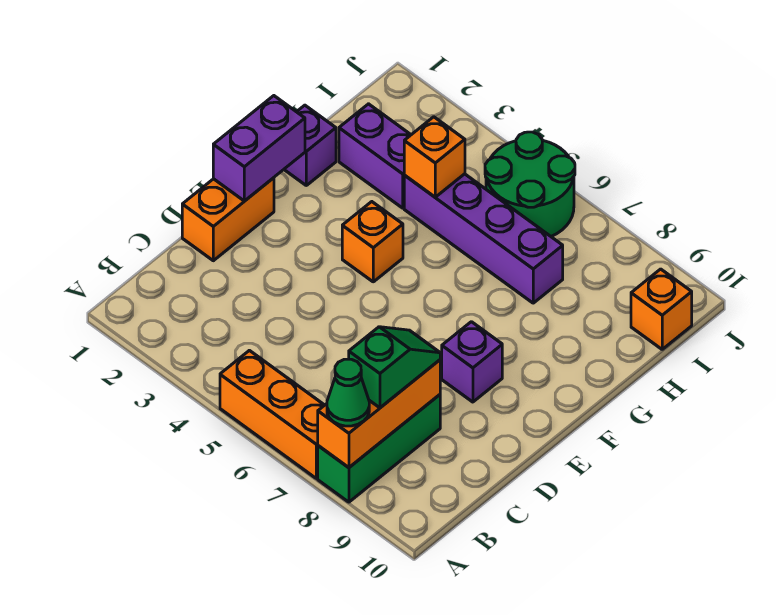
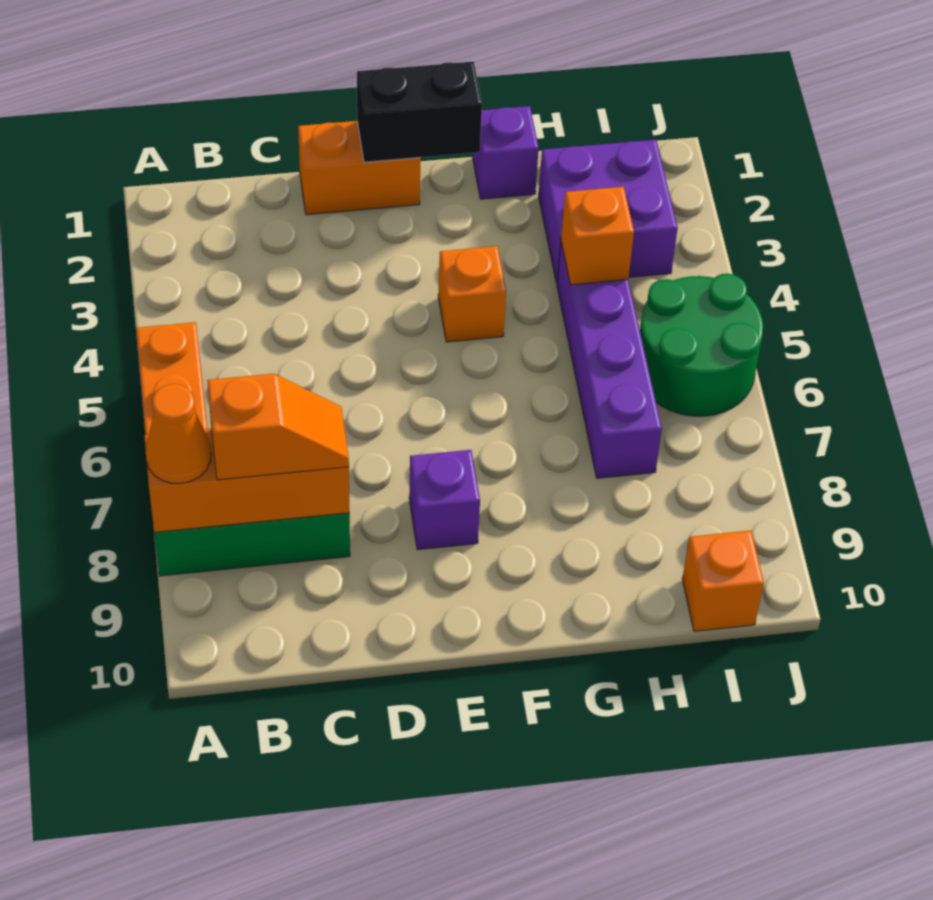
green cone A8 level 3 -> orange cone A8 level 3
green slope B8:C8 level 3 top B -> orange slope B8:C8 level 3 top B
purple brick E1:F1 level 2 -> black brick E1:F1 level 2
purple brick H2:H3 level 1 -> purple brick H2:I3 level 1

